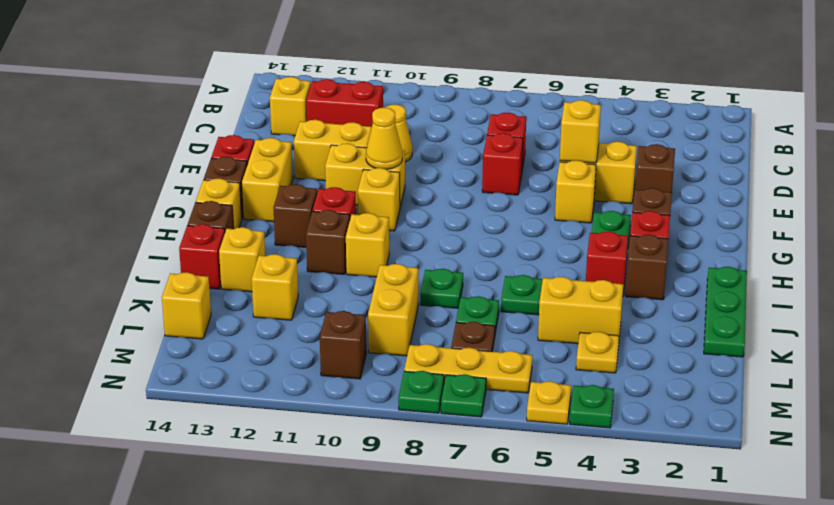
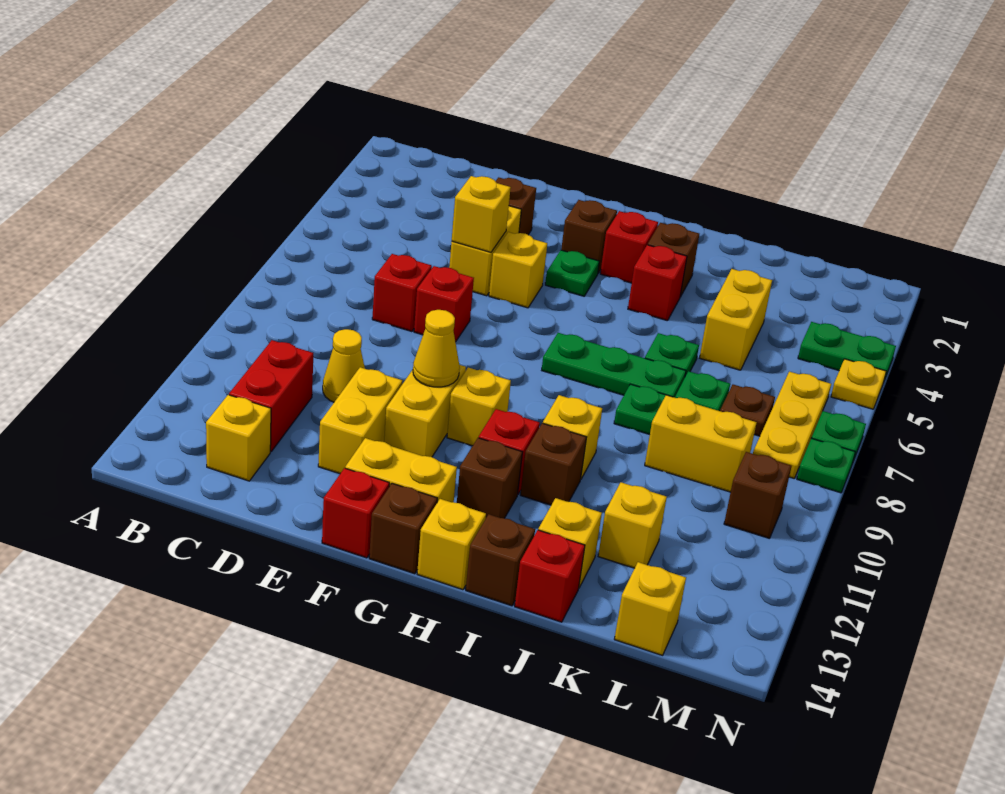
green plate I1:K1 level 1 -> green plate H7:J7 level 1
yellow plate L4 level 1 -> none
green plate N4 level 1 -> green plate M4:N4 level 1

